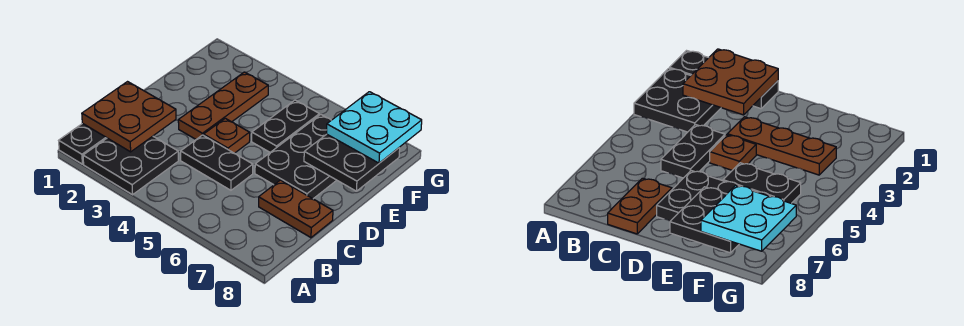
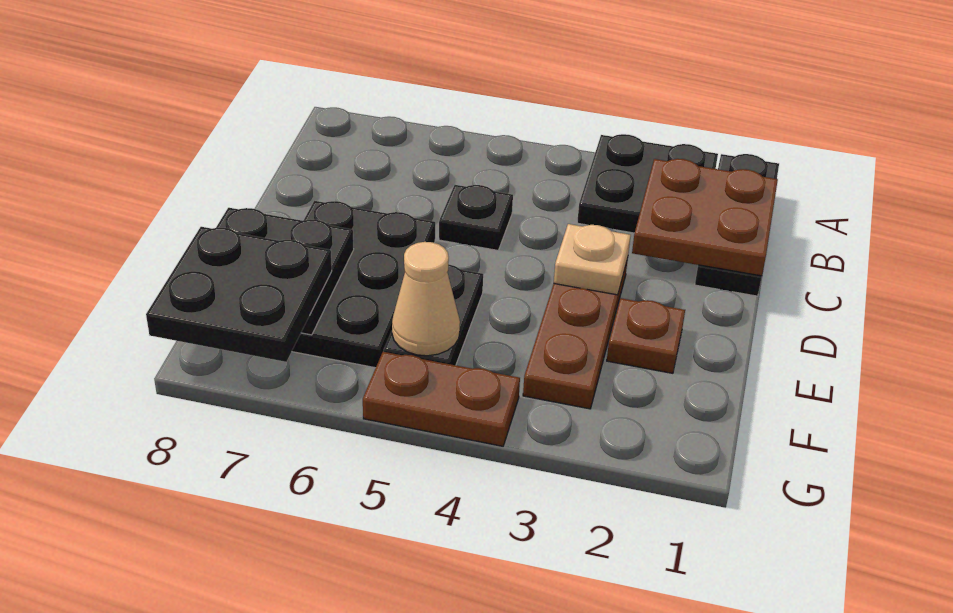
black plate C4:C5 level 1 -> black plate C5 level 1
brown plate C7:C8 level 1 -> brown plate G4:G5 level 1
none -> tan plate D3 level 2
brown plate D4 level 1 -> brown plate E2 level 1
none -> tan cone F5 level 2
cyan plate F7:G8 level 3 -> black plate F7:G8 level 3

